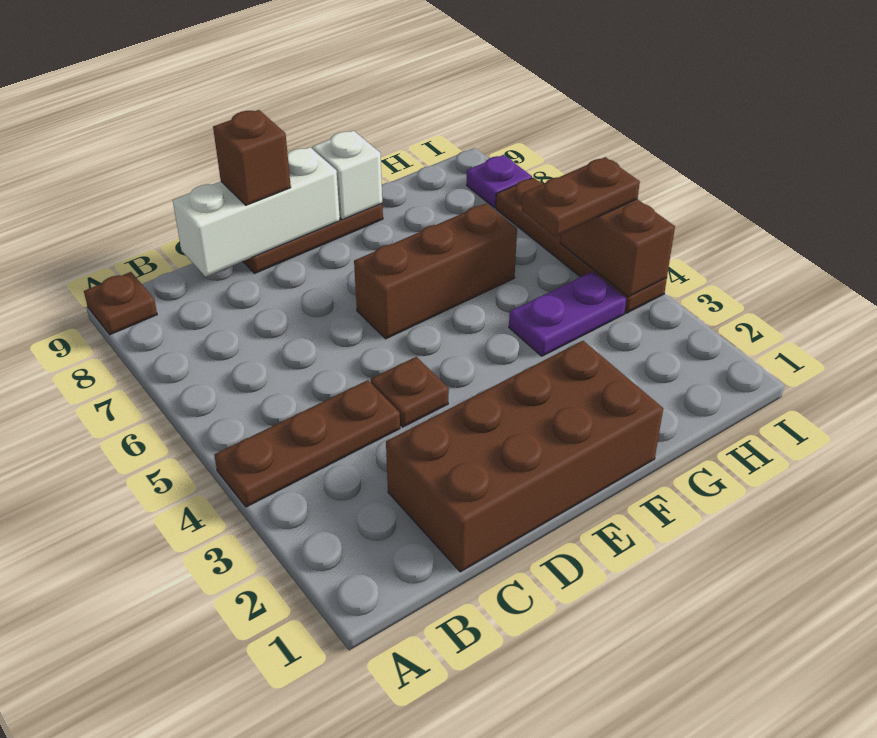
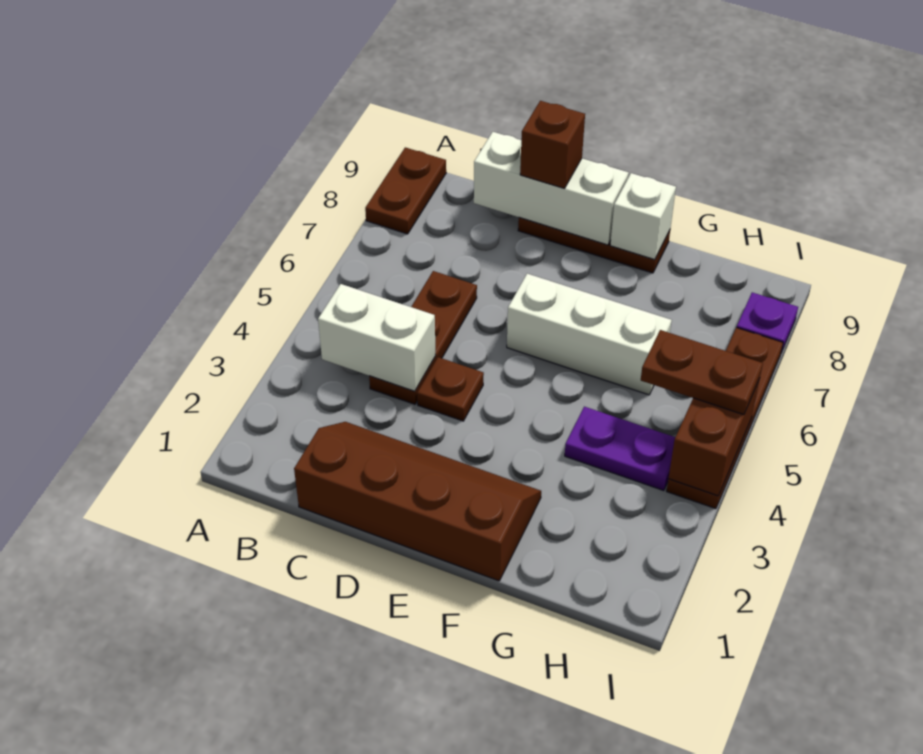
brown plate A4:C4 level 1 -> brown plate C4:C6 level 1
brown plate A9 level 1 -> brown plate A8:A9 level 1
none -> white brick B4:C4 level 2
brown brick C1:F2 level 1 -> brown slope C1:F2 level 1 top 1
brown brick E6:G6 level 1 -> white brick E6:G6 level 1

